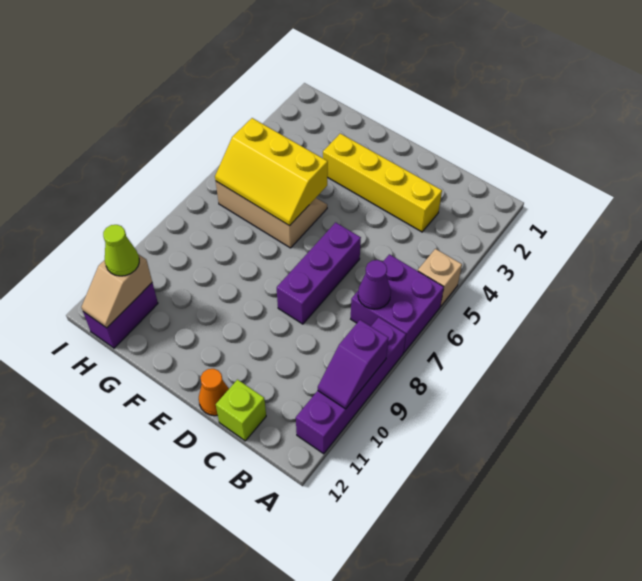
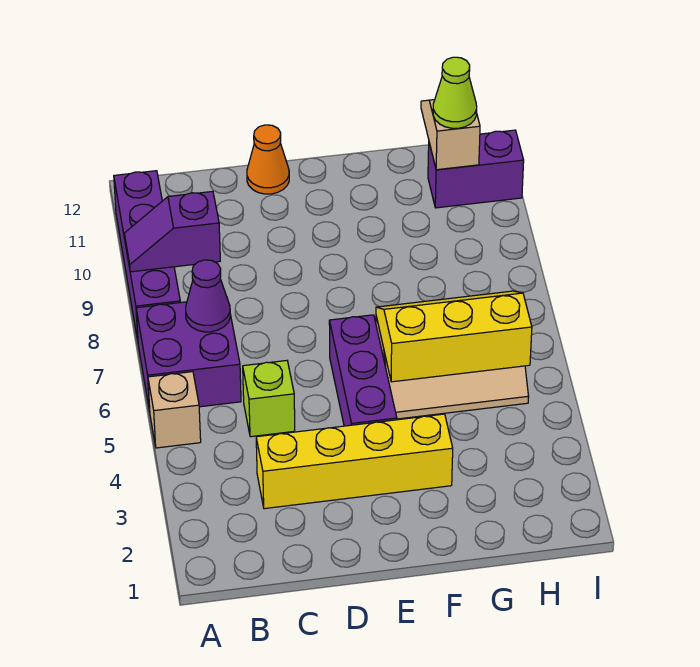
purple slope A9:A10 level 2 top 9 -> purple slope A9:B9 level 2 top B
lime brick C12 level 1 -> lime brick C5 level 1
purple brick D6:D8 level 1 -> purple brick E4:E6 level 1
purple brick H11:H12 level 1 -> purple brick H11:I11 level 1

